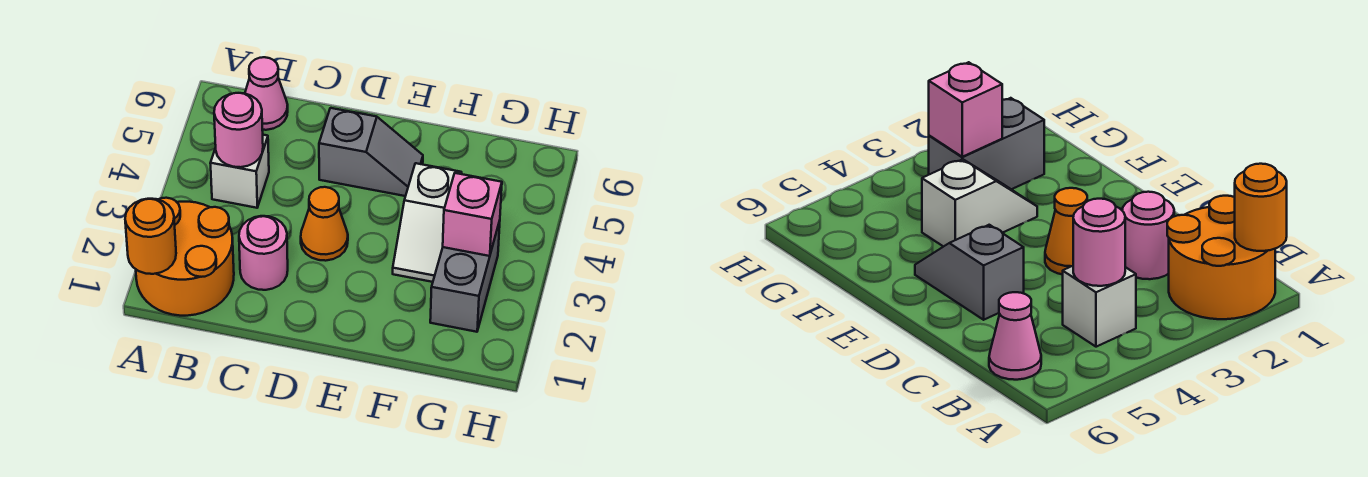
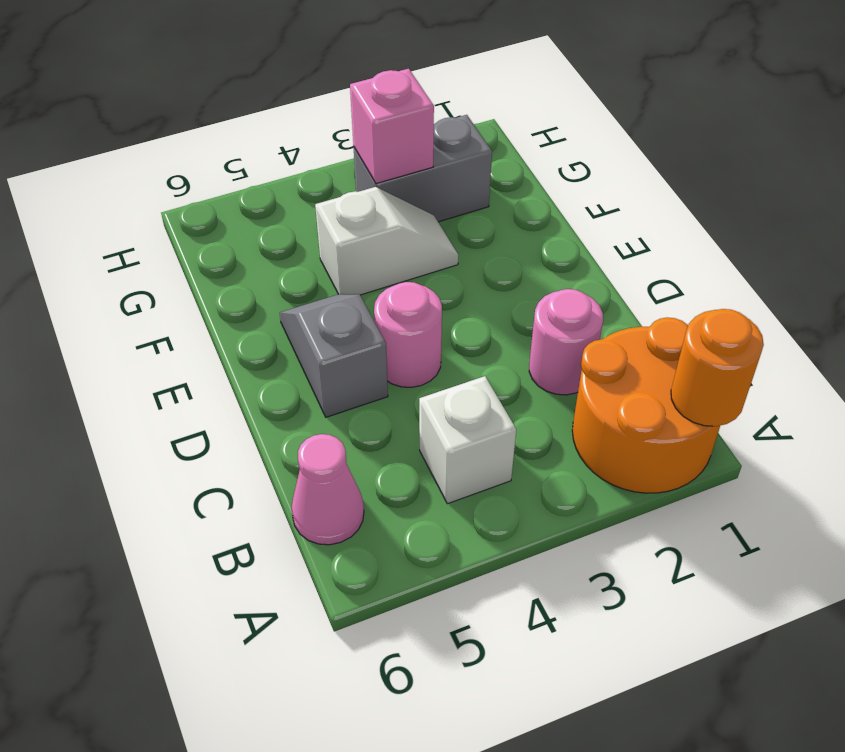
pink round brick B4 level 2 -> pink round brick D4 level 1
orange cone D3 level 1 -> none

